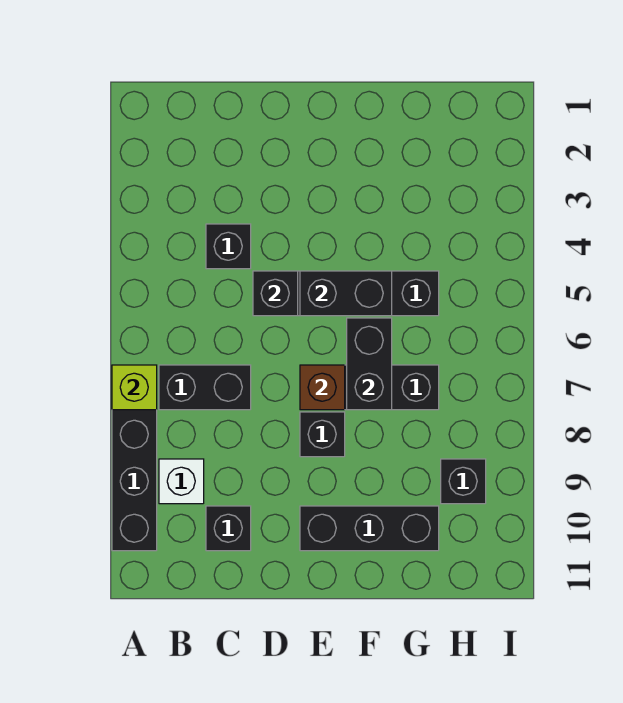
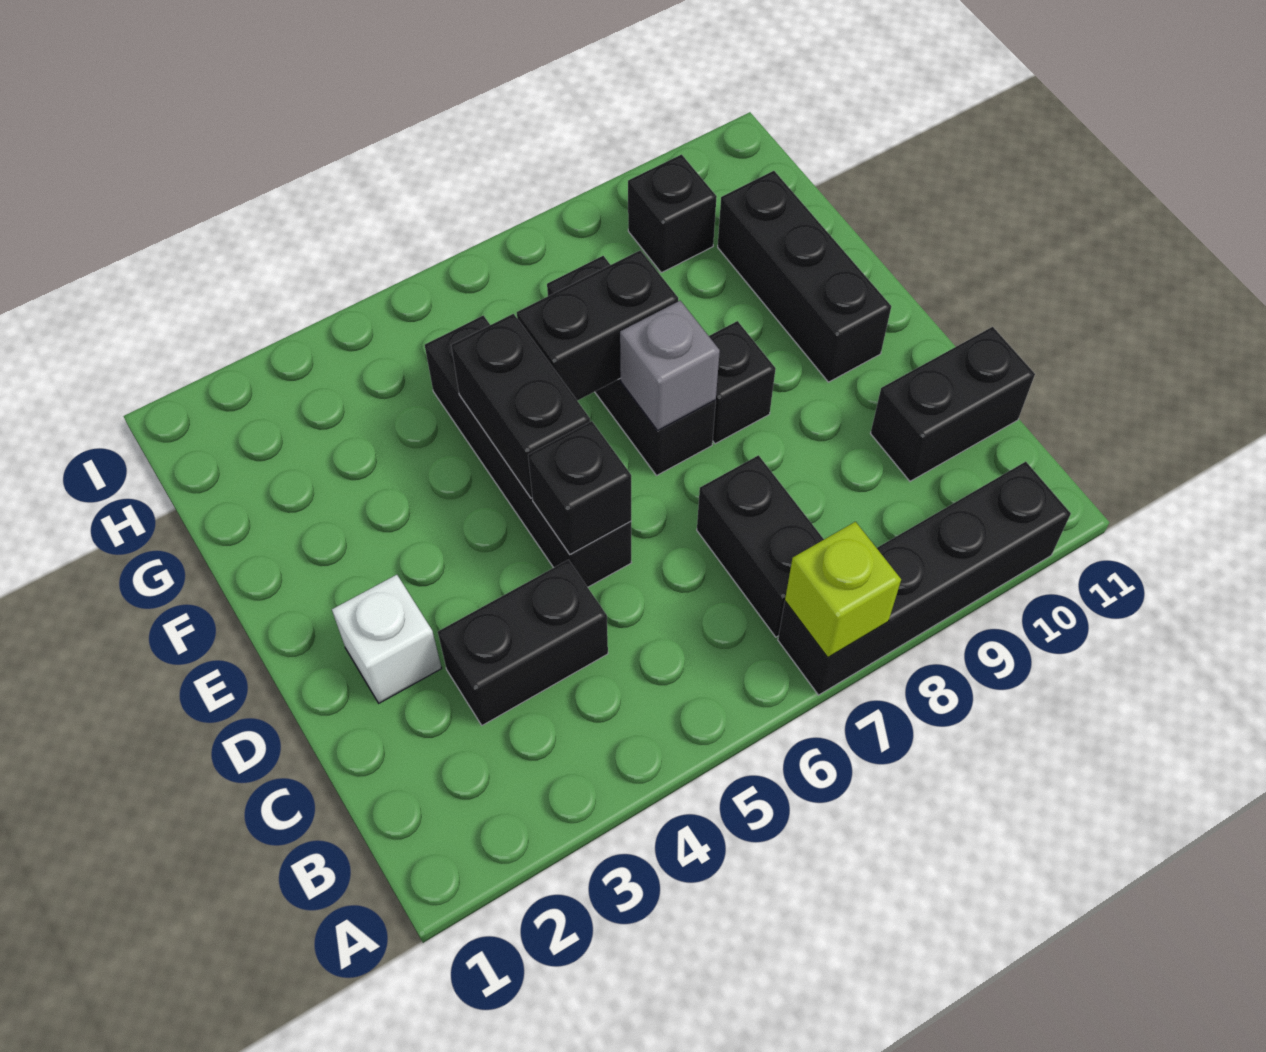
white brick B9 level 1 -> white brick D2 level 1
black brick C4 level 1 -> black brick C3:C4 level 1
black brick C10 level 1 -> black brick C10:C11 level 1
brown brick E7 level 2 -> grey brick E7 level 2

